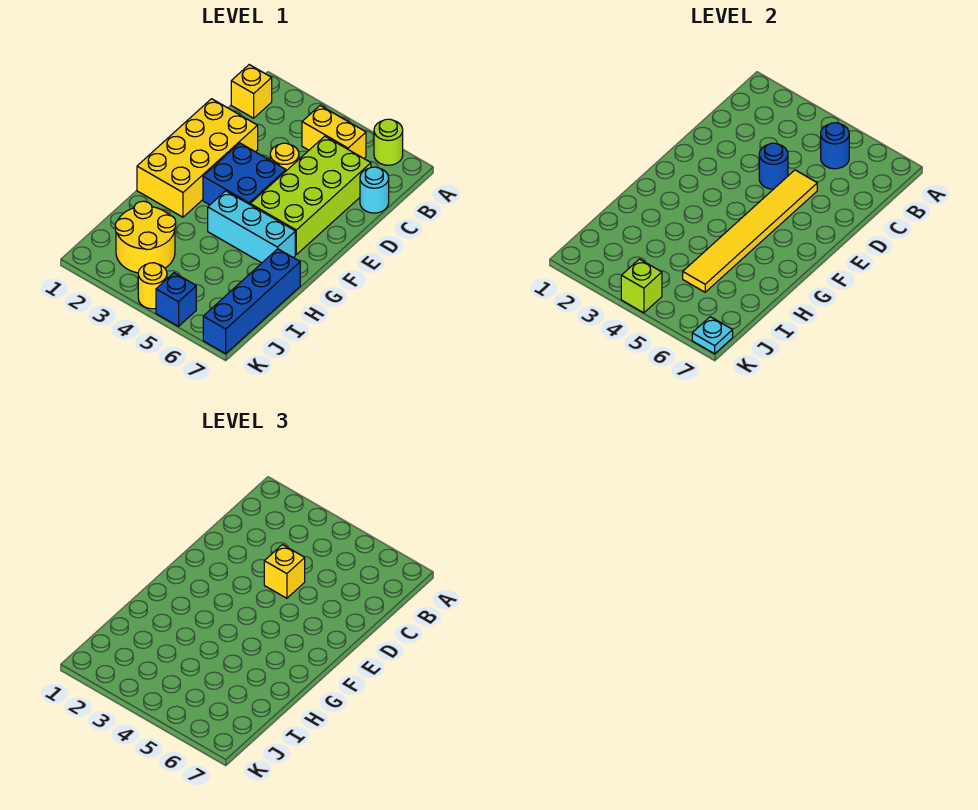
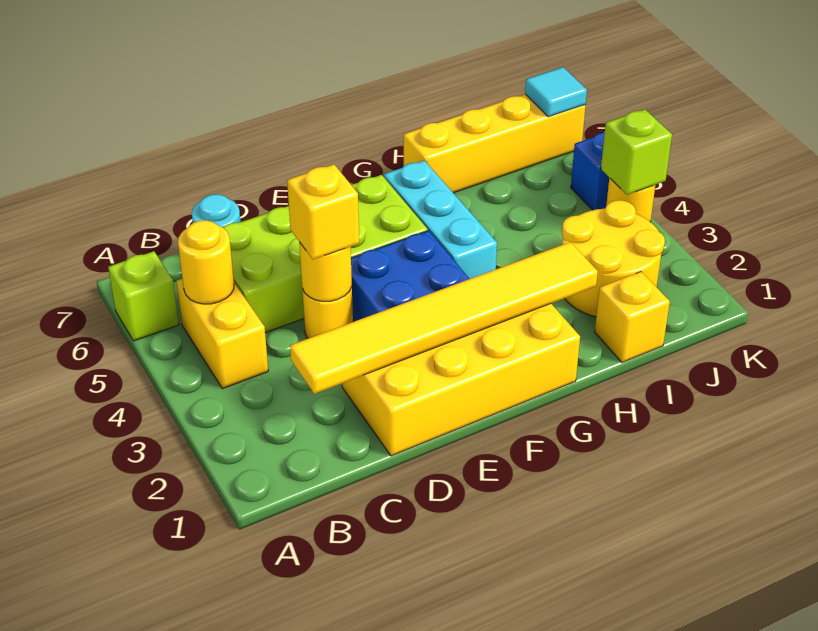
lime round brick A6 level 1 -> lime brick A6 level 1
yellow brick B1 level 1 -> yellow brick I1 level 1
blue round brick B5 level 2 -> yellow round brick B5 level 2
blue round brick D4 level 2 -> yellow round brick D4 level 2
yellow tile D5:I5 level 2 -> yellow tile C2:H2 level 2
blue brick H7:K7 level 1 -> yellow brick H7:K7 level 1
cyan plate K7 level 2 -> cyan tile K7 level 2

